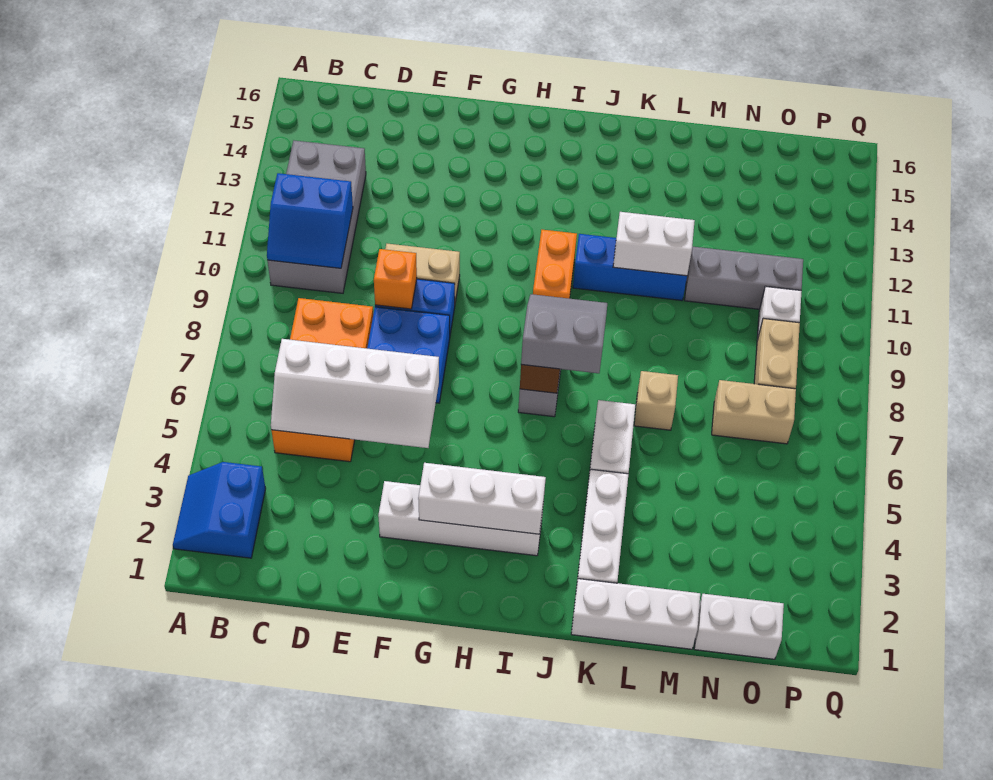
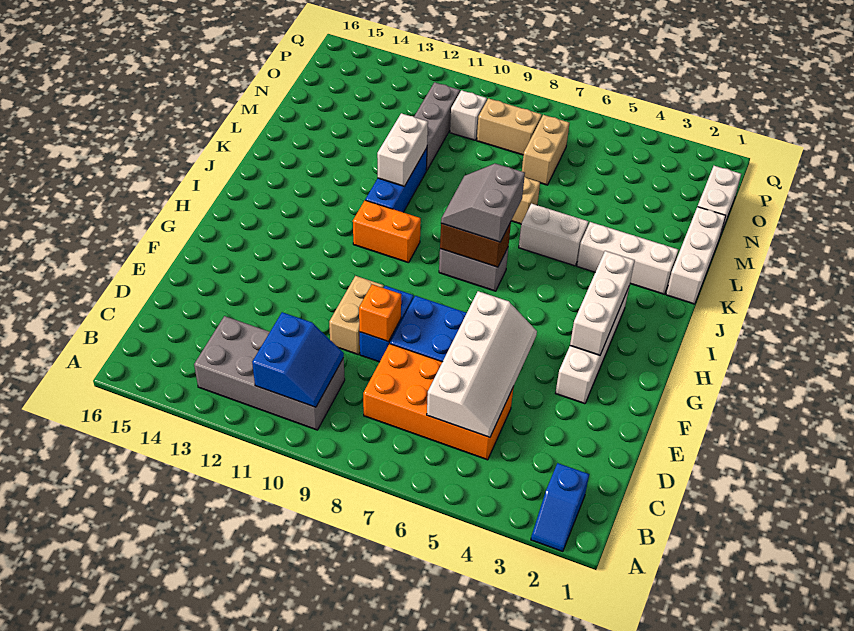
blue slope A2:B3 level 1 top B -> blue slope A2:B2 level 1 top B

